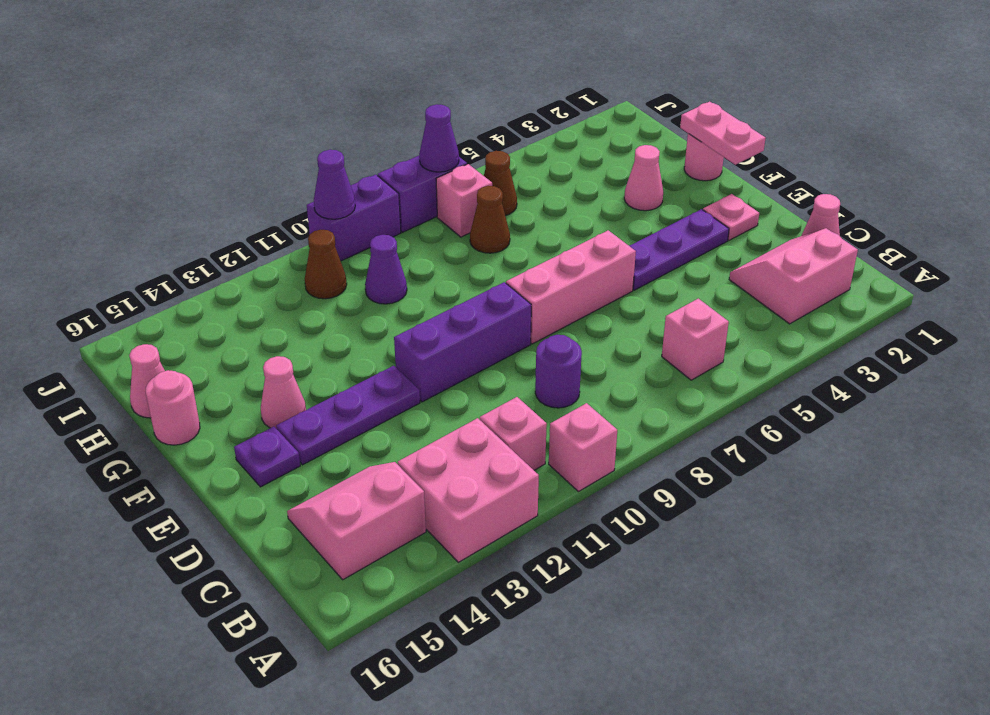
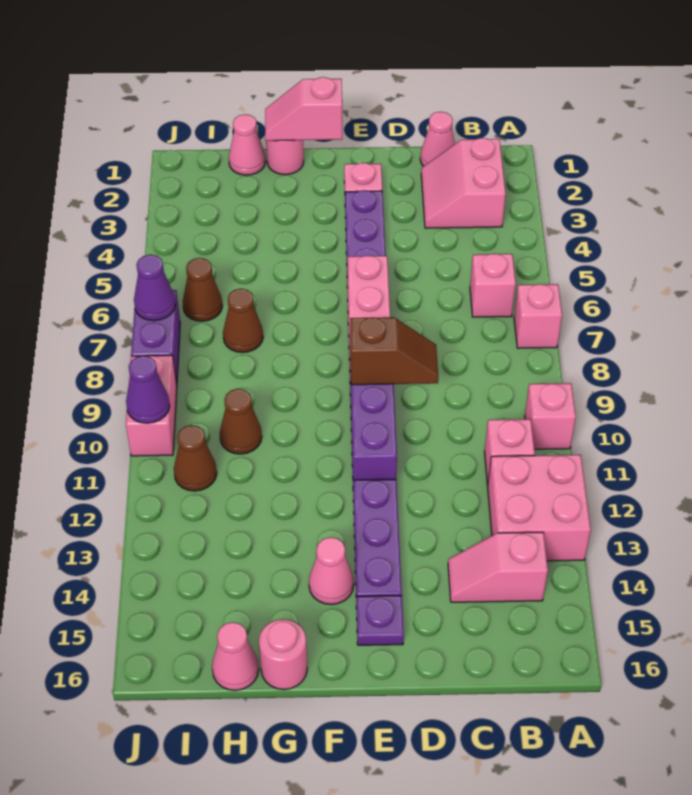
pink slope B14:C15 level 1 top B -> pink slope B14:C14 level 1 top B
purple round brick C9 level 1 -> none
none -> brown slope D9:E9 level 2 top E
pink plate F1:G1 level 2 -> pink slope F1:G1 level 2 top F
pink cone G3 level 1 -> pink cone H1 level 1
purple cone H10 level 1 -> brown cone H10 level 1
pink brick I7 level 1 -> pink brick A7 level 1
purple brick J9:J10 level 1 -> pink brick J9:J10 level 1

